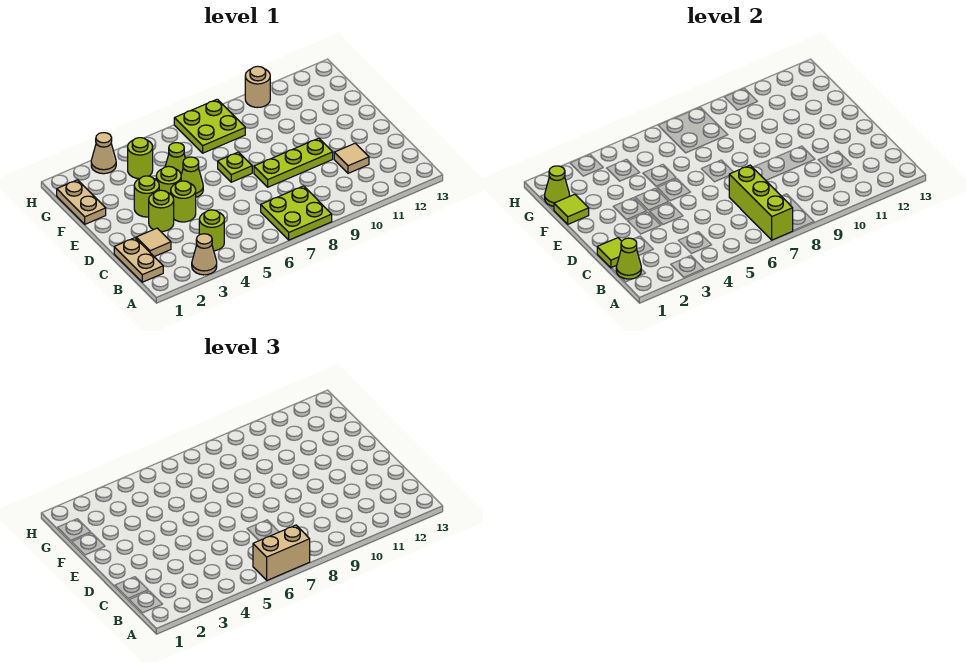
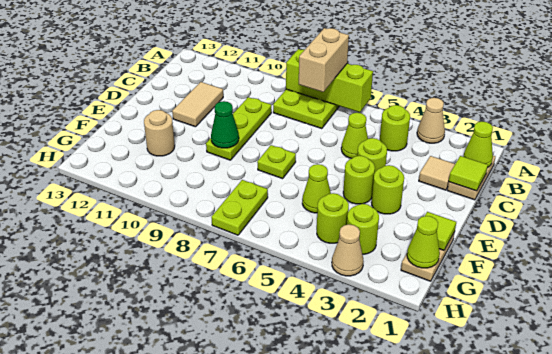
tan brick A6:A7 level 3 -> tan brick A7:B7 level 3
lime brick A7:C7 level 2 -> lime brick A6:A8 level 2
tan tile C11 level 1 -> tan tile C11:D11 level 1
lime round brick D3 level 1 -> lime round brick G3 level 1
lime plate D8:D10 level 1 -> lime plate C9:E9 level 1
lime cone E5 level 1 -> lime cone C5 level 1
none -> green cone E9 level 2
lime plate G7:H8 level 1 -> lime plate G7:H7 level 1
tan round brick H10 level 1 -> tan round brick F11 level 1

